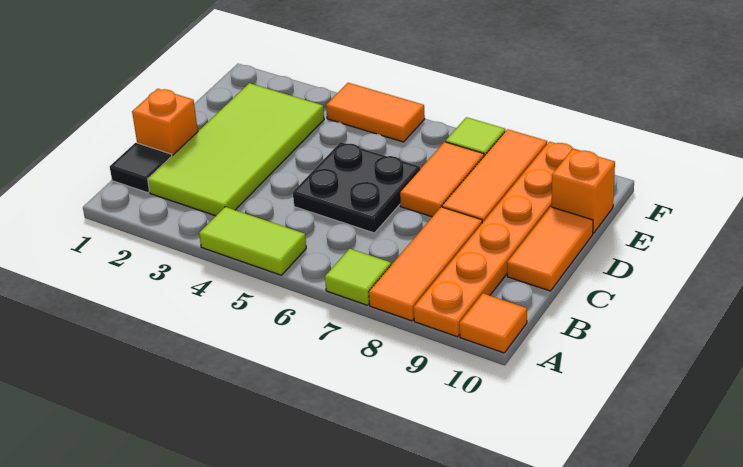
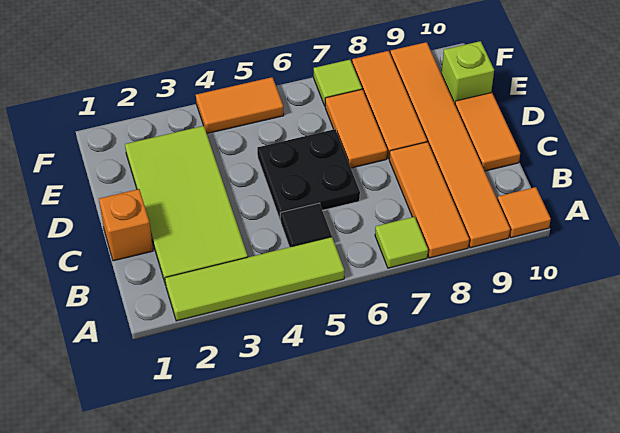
lime tile A4:A5 level 1 -> lime tile A2:A5 level 1
orange plate A9:F9 level 1 -> orange tile A9:F9 level 1
black tile B1 level 1 -> black tile B5 level 1
orange brick E10 level 1 -> lime brick E10 level 1

